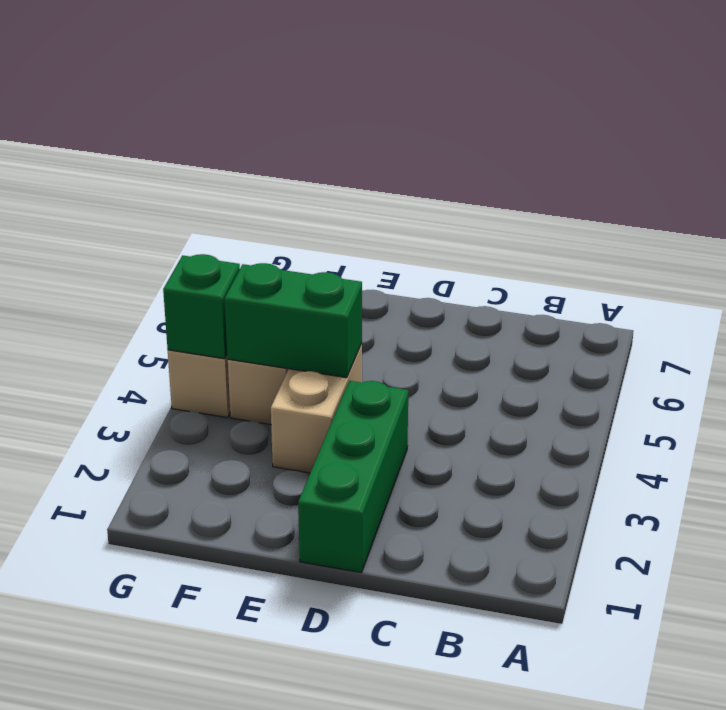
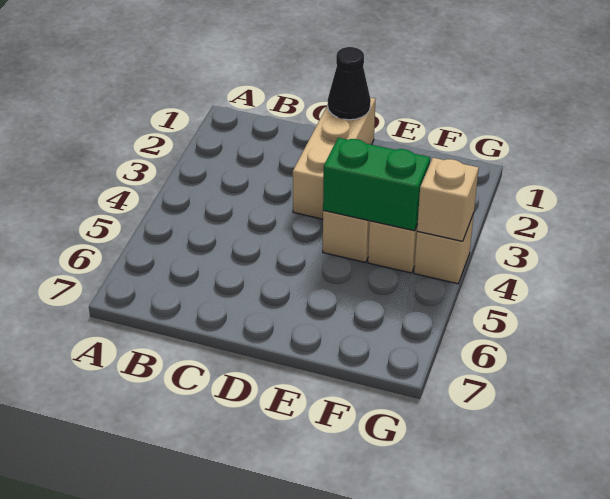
green brick D1:D3 level 1 -> tan brick D1:D3 level 1
none -> black cone D1 level 2
green brick G4 level 2 -> tan brick G4 level 2

